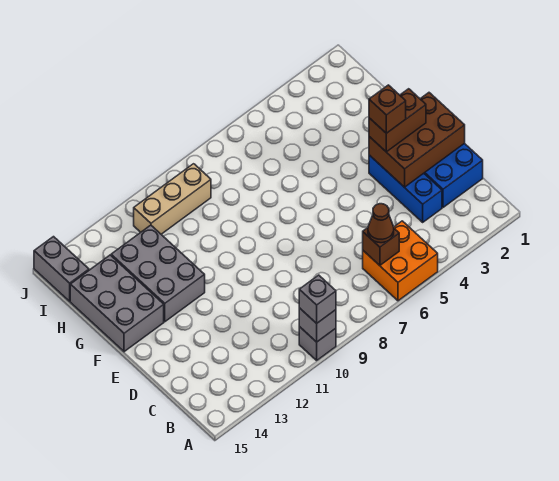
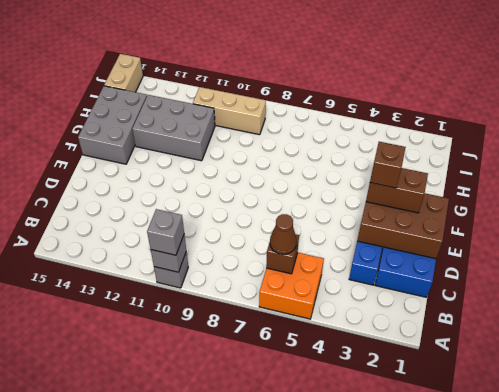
grey brick F12:H13 level 1 -> grey brick G11:H13 level 1
grey brick I15:J15 level 1 -> tan brick I15:J15 level 1

